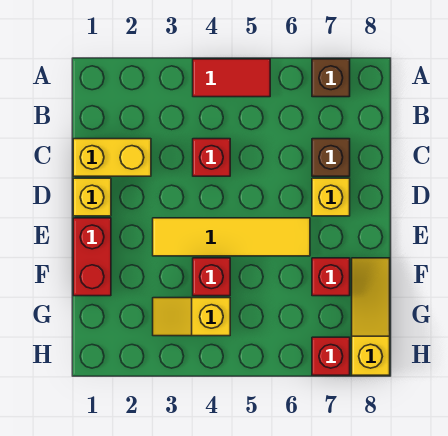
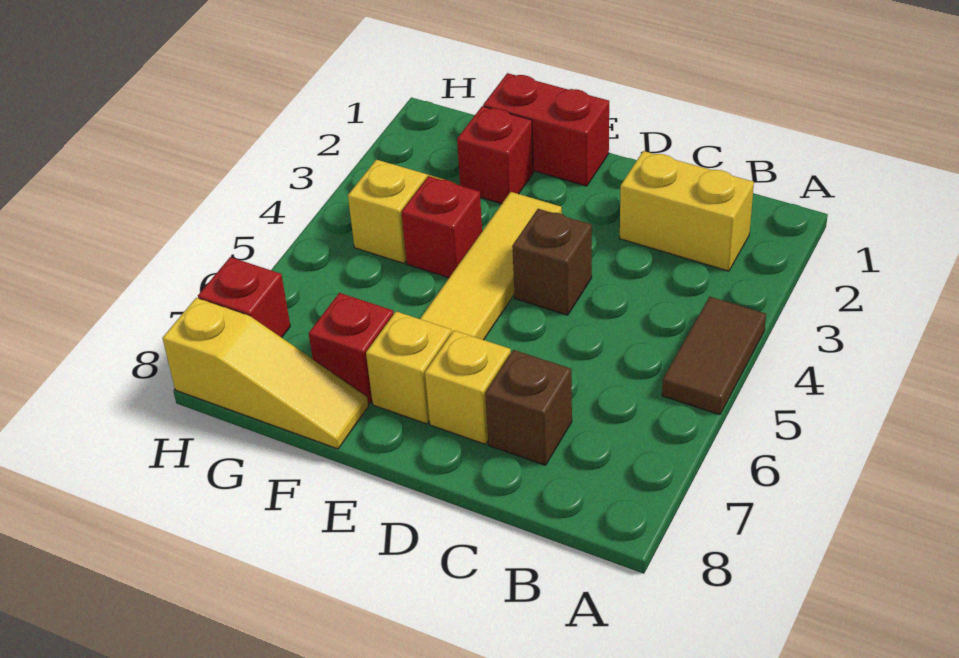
red tile A4:A5 level 1 -> brown tile A4:A5 level 1
brown brick A7 level 1 -> brown brick D4 level 1
yellow brick C1:C2 level 1 -> yellow brick B2:C2 level 1
red brick C4 level 1 -> red brick F2 level 1
yellow brick D1 level 1 -> yellow brick E7 level 1

